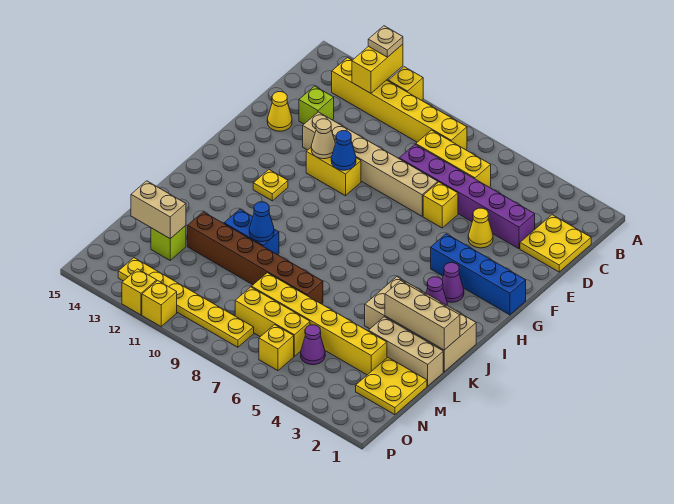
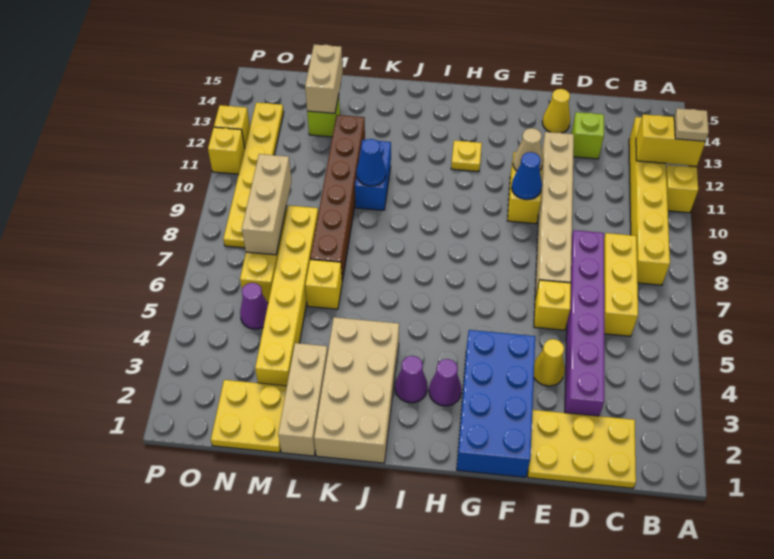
yellow plate C1:D2 level 1 -> yellow plate C1:E2 level 1
blue brick G1:G4 level 1 -> blue brick F1:G4 level 1
tan brick K1:K3 level 2 -> tan brick N7:N9 level 2
yellow brick O6 level 1 -> yellow brick L6 level 1

